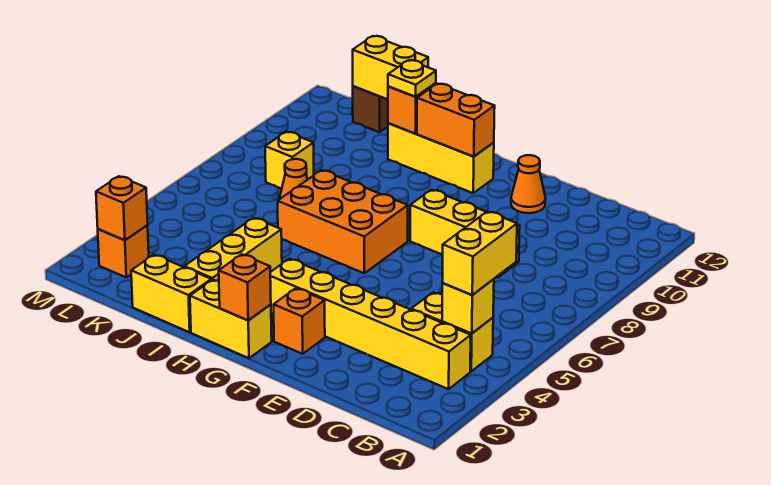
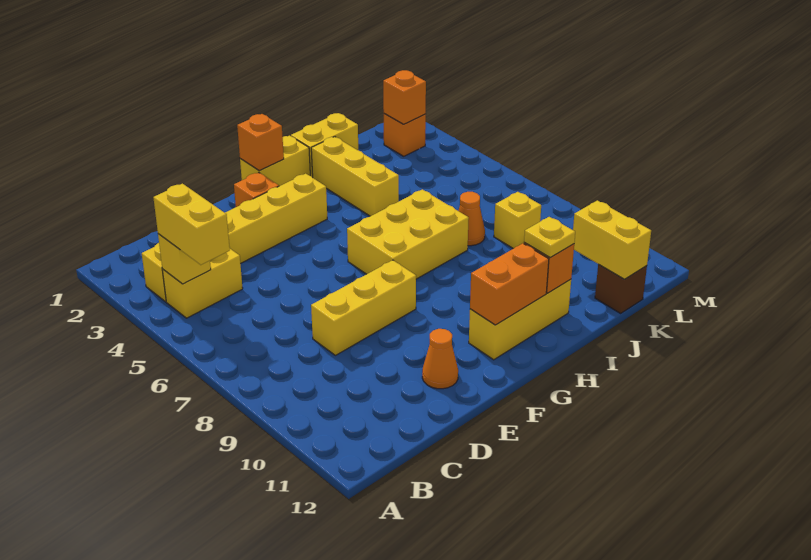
orange brick G6:I7 level 1 -> yellow brick G6:I7 level 1
yellow brick J12:K12 level 2 -> yellow brick K11:K12 level 2

